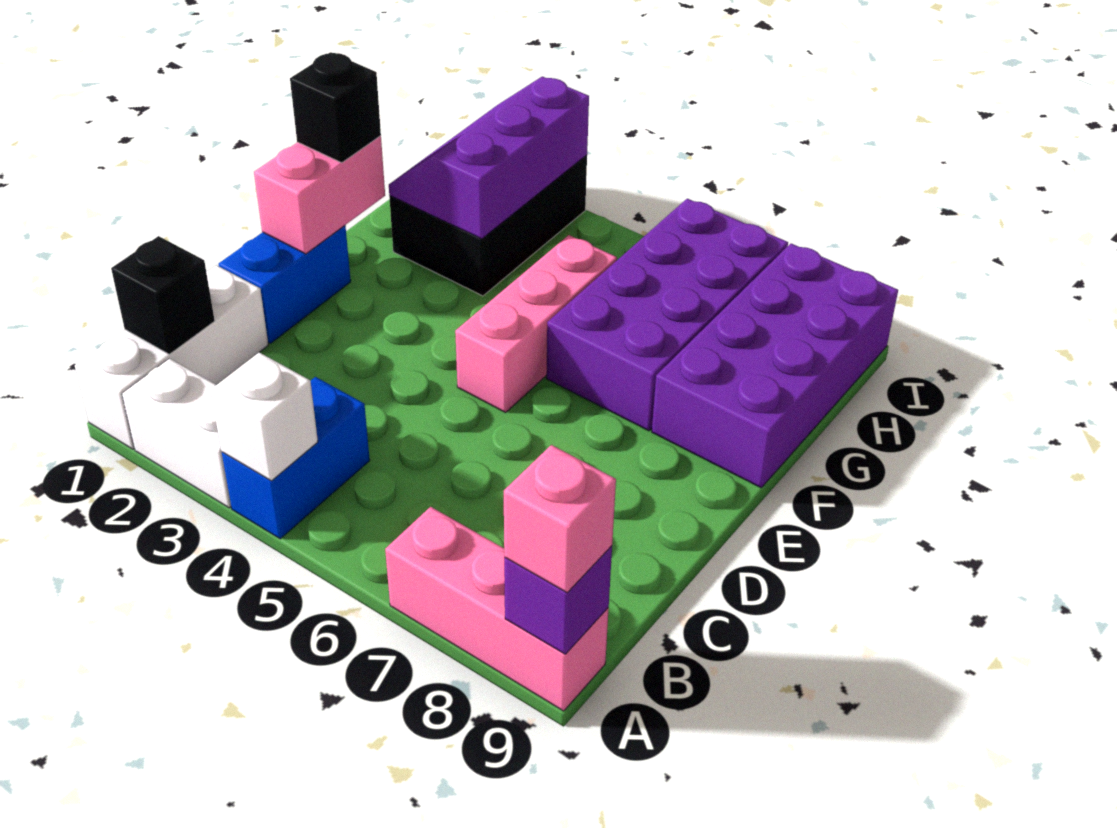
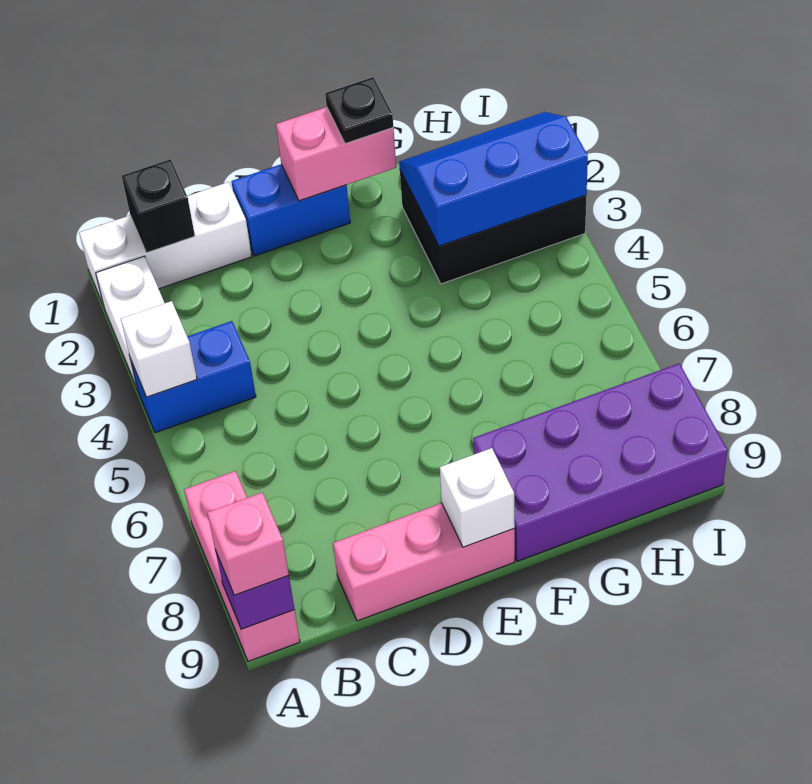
pink brick E5:G5 level 1 -> pink brick C9:E9 level 1
none -> white brick E9 level 2
black brick F1 level 3 -> black plate F1 level 3
purple brick F6:I7 level 1 -> none
purple slope G2:I3 level 2 top 3 -> blue slope G2:I3 level 2 top 3

